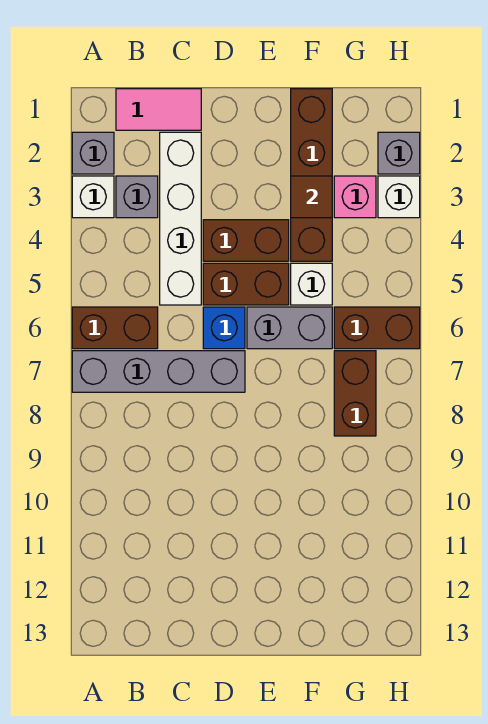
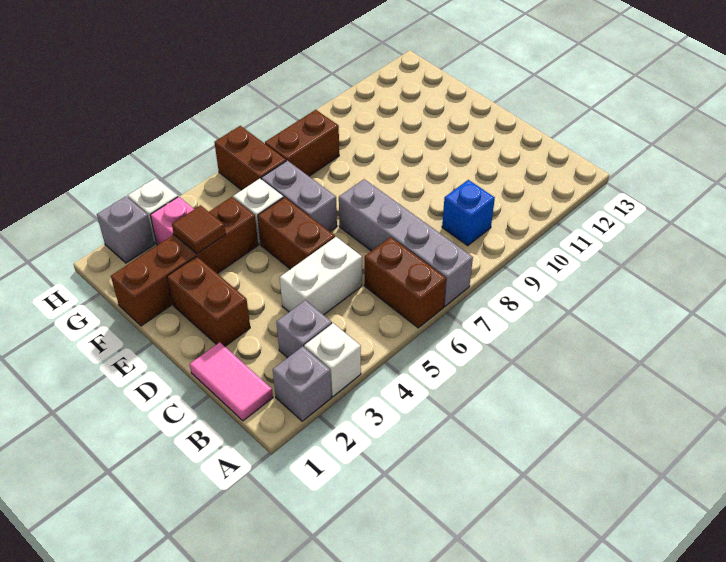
white brick C2:C5 level 1 -> white brick C4:C5 level 1
brown brick D4:E4 level 1 -> brown brick D2:E2 level 1
blue brick D6 level 1 -> blue brick B9 level 1

